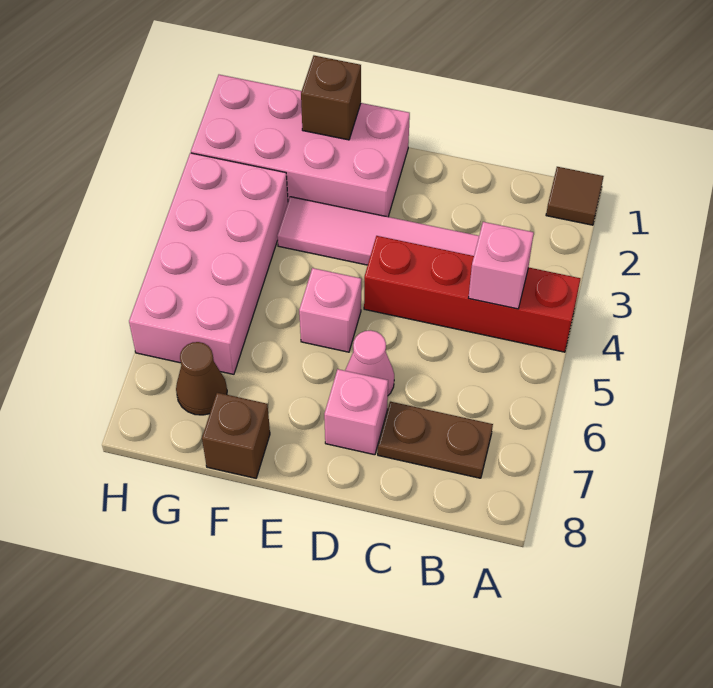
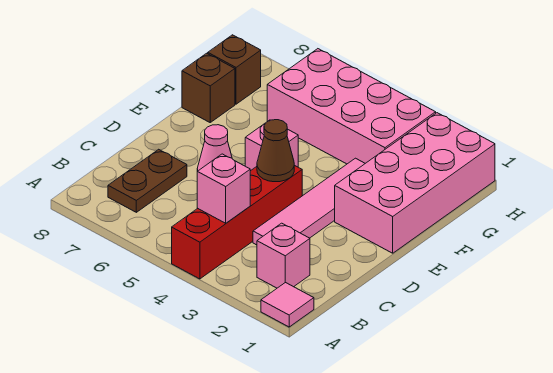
brown tile A1 level 1 -> pink tile A1 level 1
pink brick D7 level 1 -> pink brick B2 level 1
brown brick F1 level 2 -> brown brick G8 level 1
brown cone G7 level 1 -> brown cone D4 level 2

